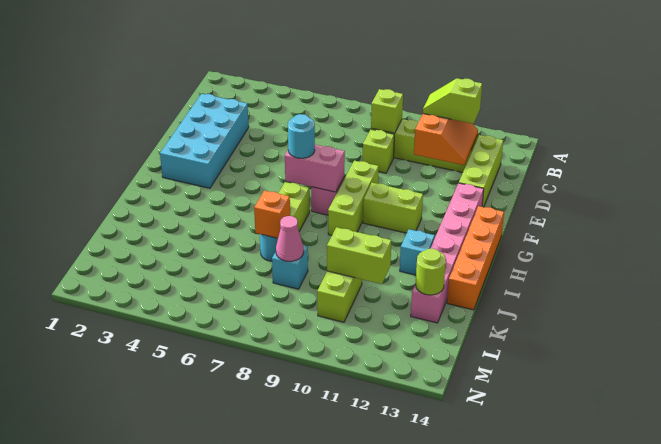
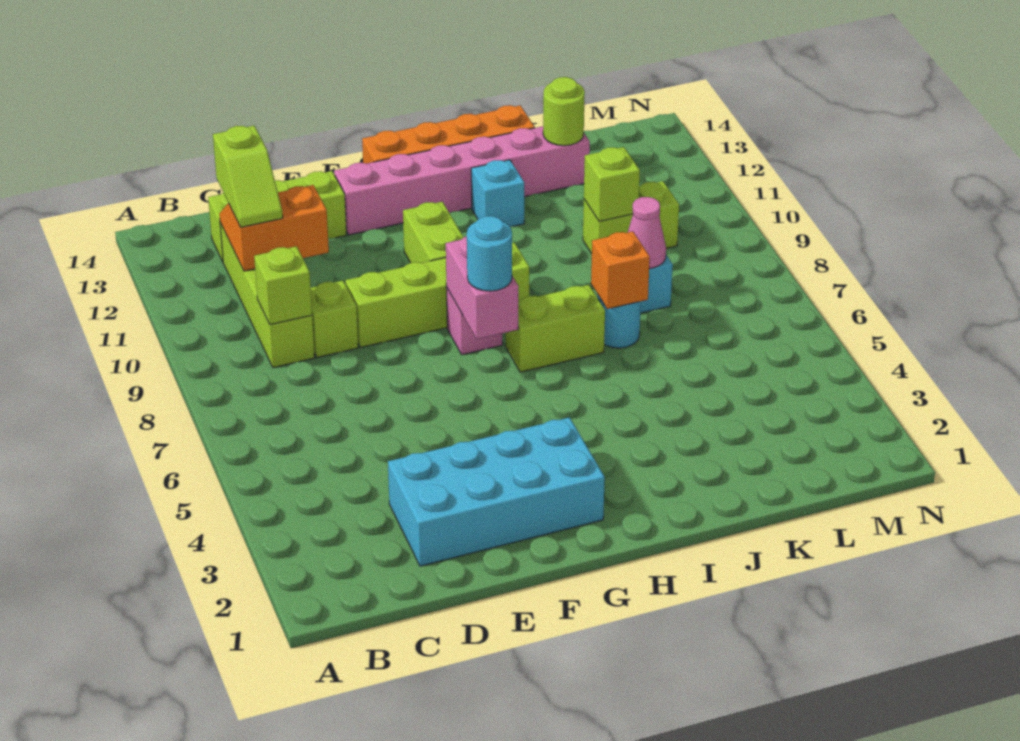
lime brick F9:H9 level 1 -> lime brick E9:H9 level 1
lime brick K10:K11 level 2 -> lime brick K10 level 2

